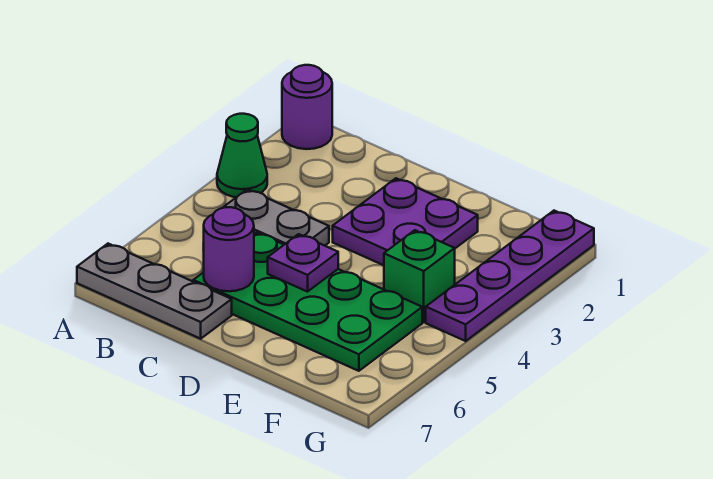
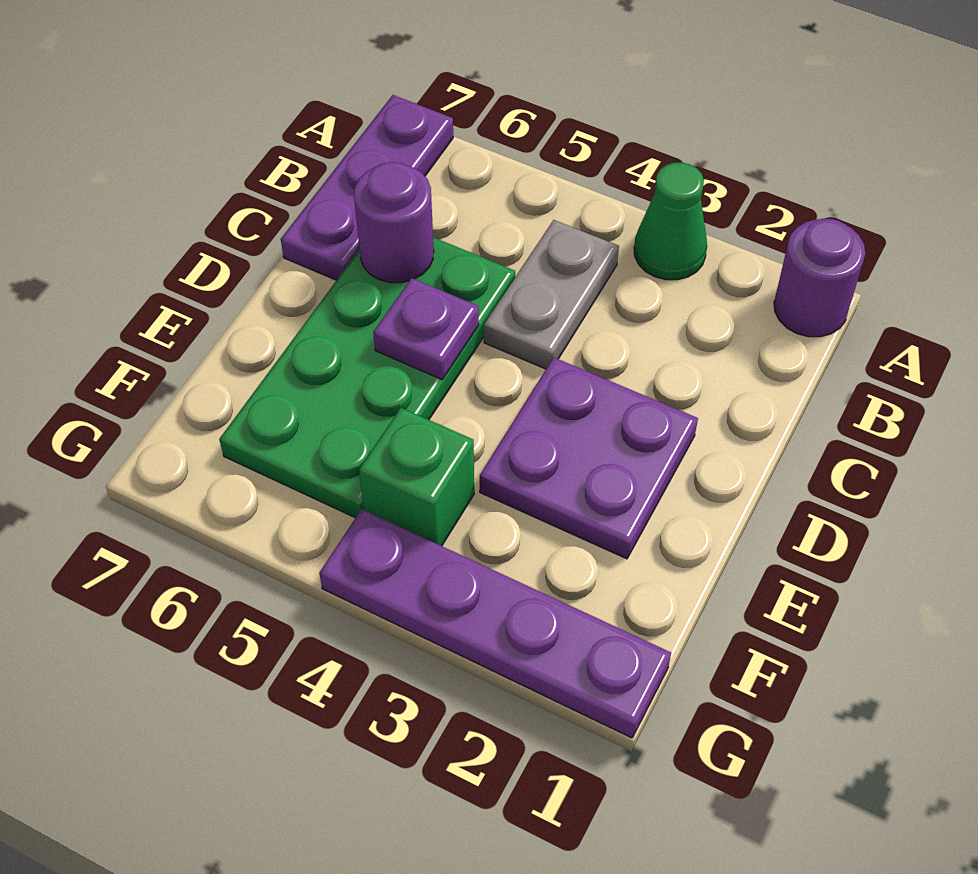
grey plate A7:C7 level 1 -> purple plate A7:C7 level 1

